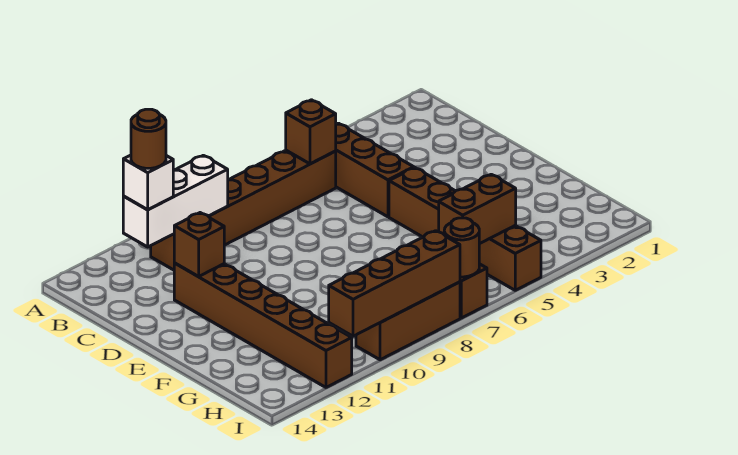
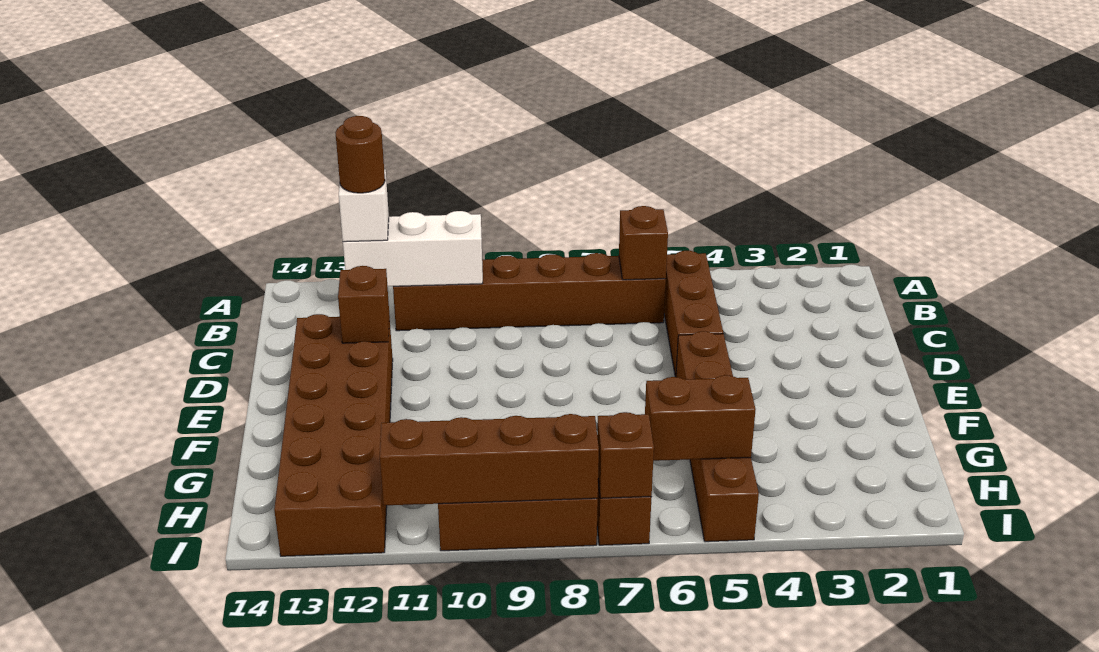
brown brick D12:I12 level 1 -> brown brick D12:I13 level 1
brown round brick I7 level 2 -> brown brick I7 level 2

